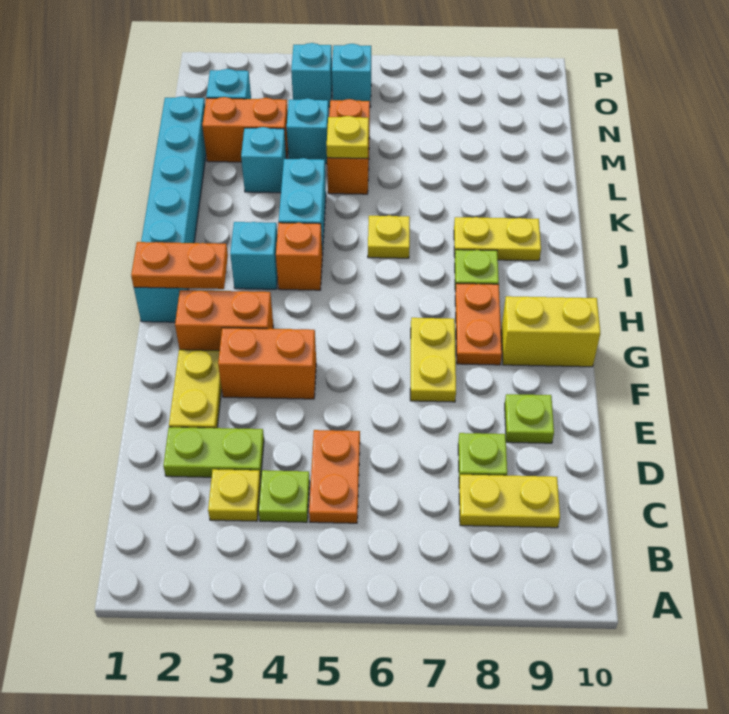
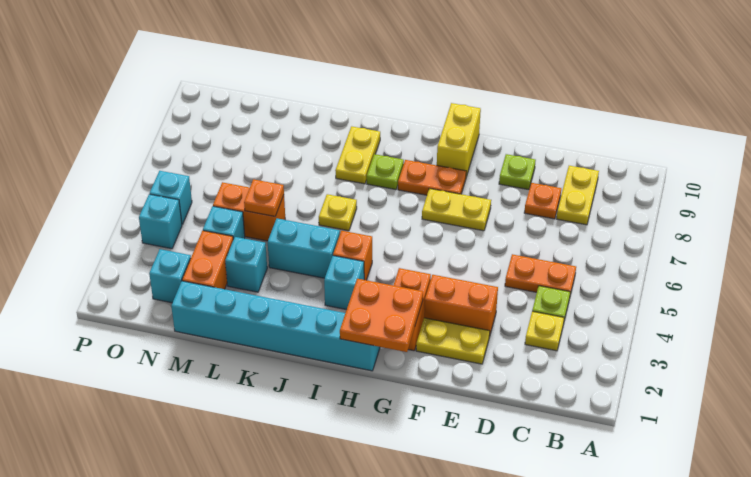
lime plate D2:D3 level 1 -> none
lime plate D8 level 1 -> orange plate D8 level 1
orange brick F3:F4 level 1 -> orange brick E3:F3 level 1
orange plate H1:H2 level 2 -> orange plate G1:H2 level 2
yellow plate L5 level 2 -> orange plate L5 level 2

